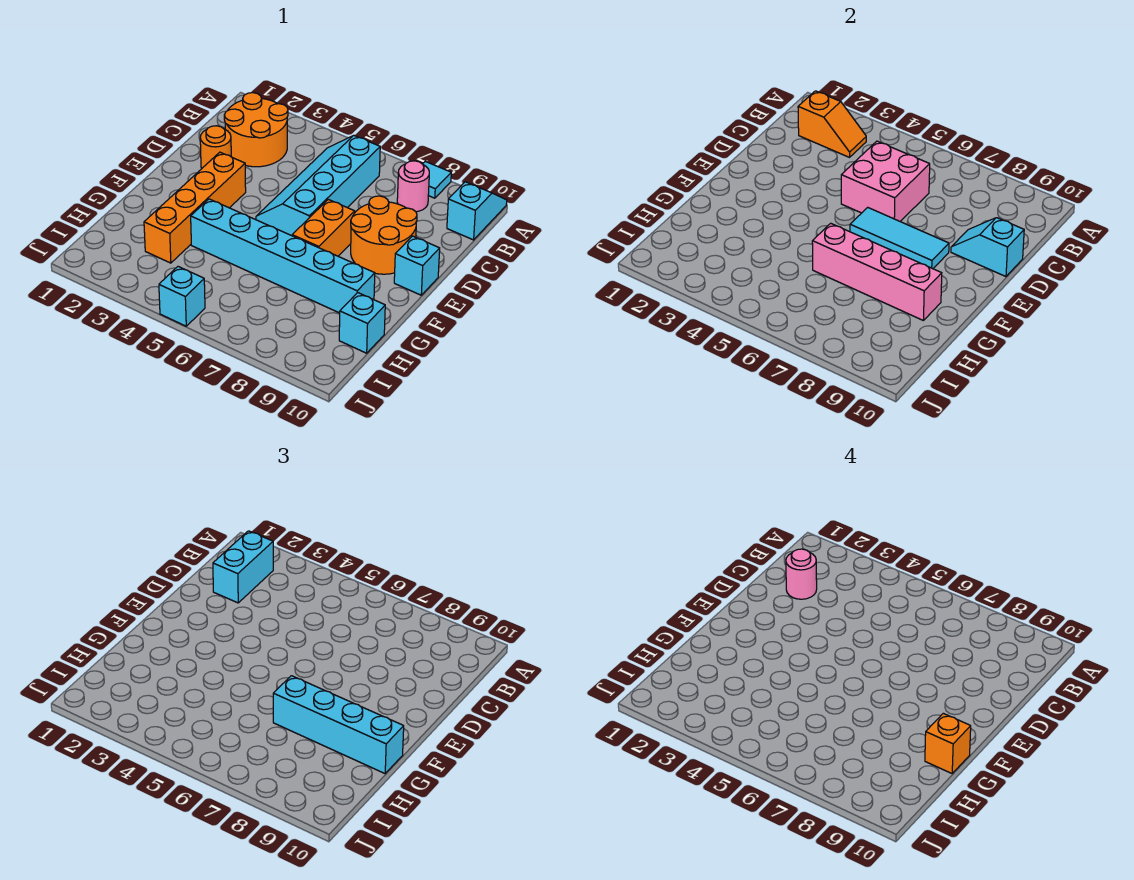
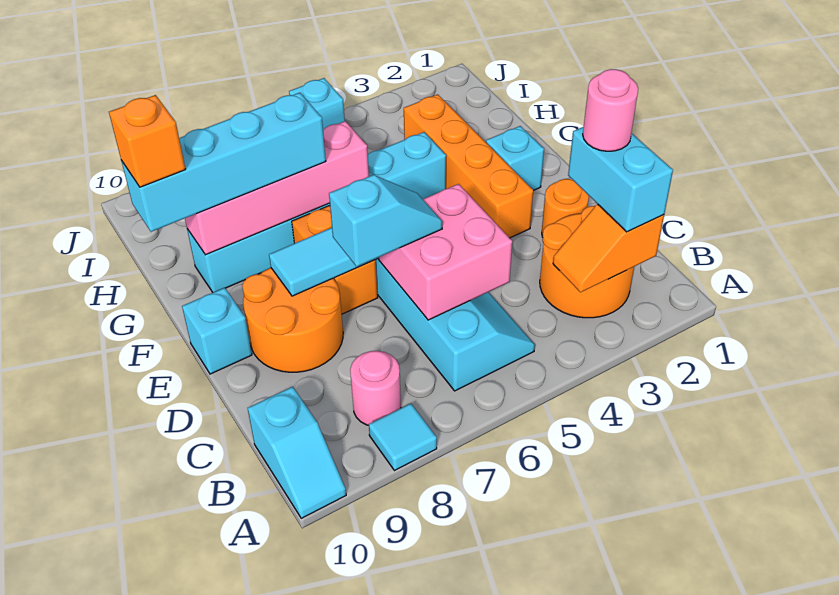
cyan slope D9:D10 level 2 top 10 -> cyan slope D6:D7 level 3 top 7
cyan brick H10 level 1 -> cyan brick F2 level 1

